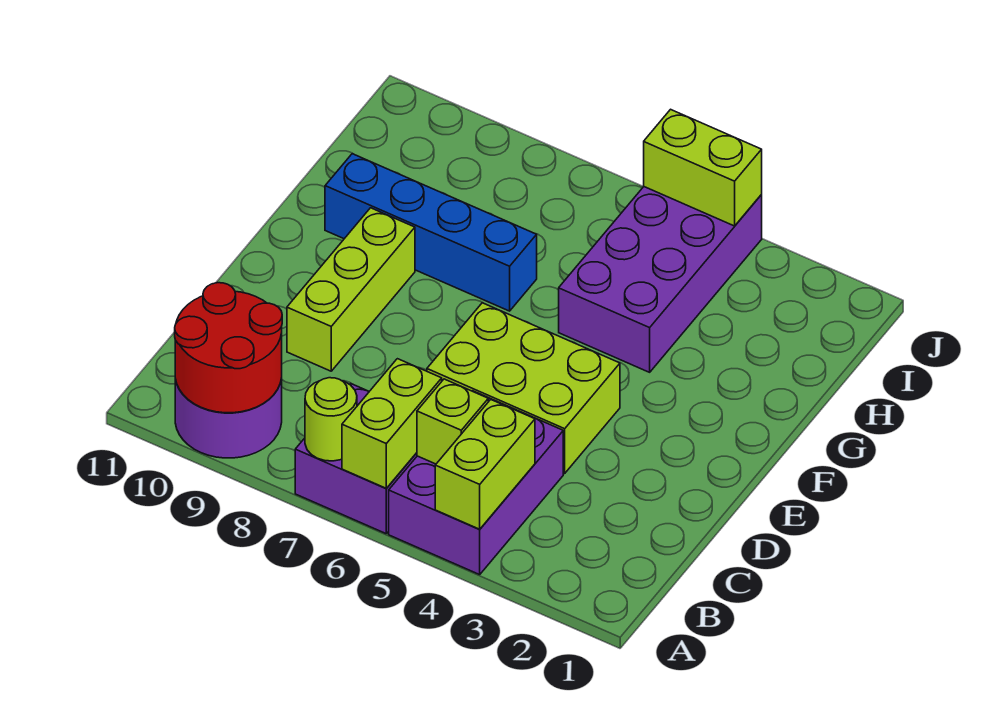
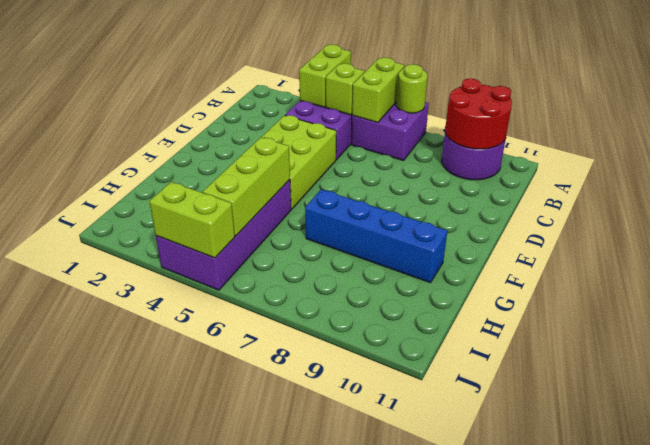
lime brick D4:E6 level 1 -> lime brick D4:F5 level 1
lime brick D9:F9 level 1 -> lime brick G5:I5 level 2

